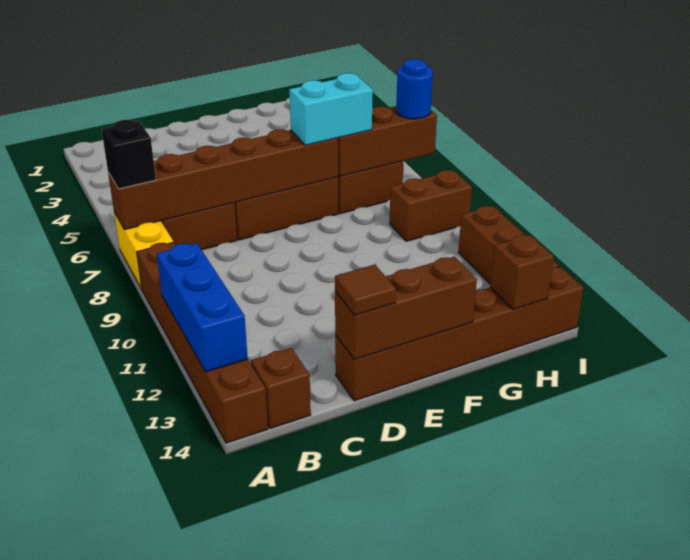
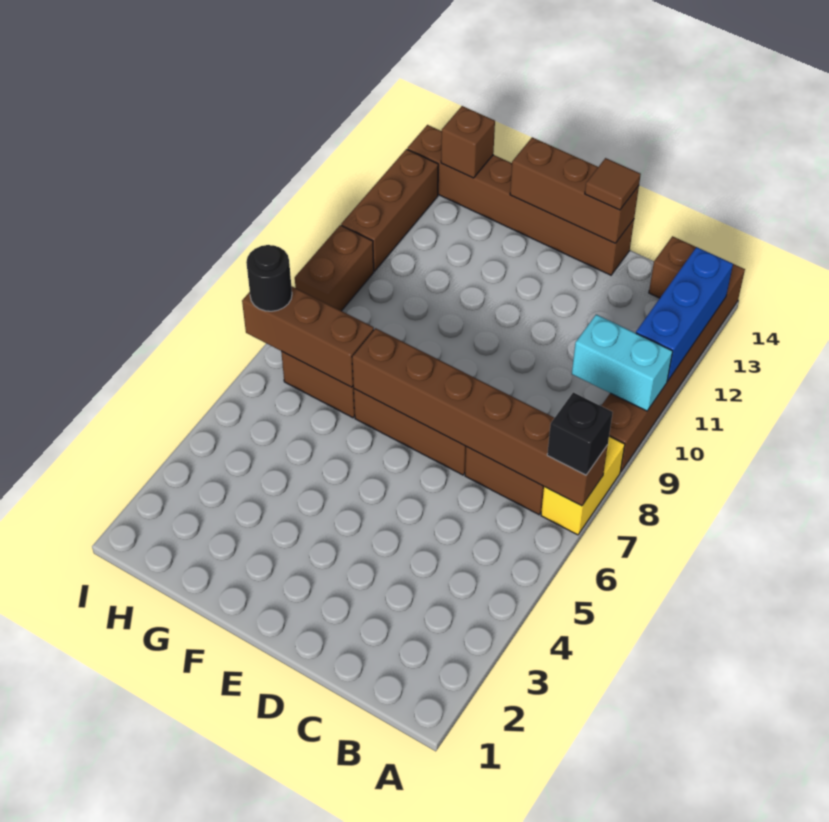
cyan brick F7:G7 level 3 -> cyan brick A10:B10 level 2
brown brick H9:I9 level 1 -> brown brick I9:I10 level 1
blue round brick I7 level 3 -> black round brick I7 level 3

